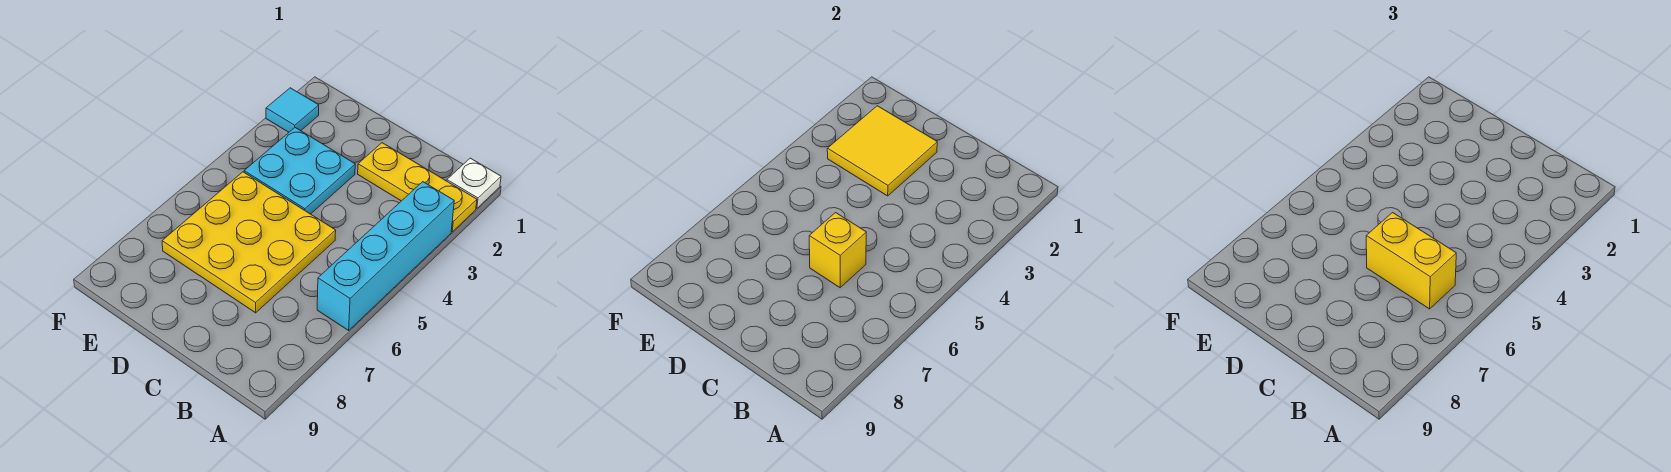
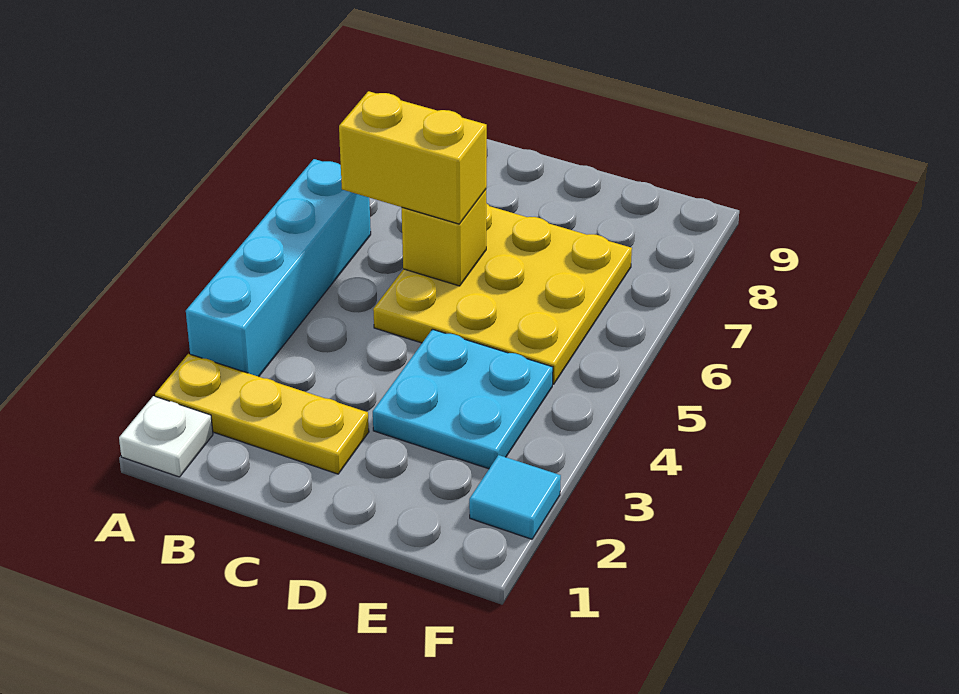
yellow tile D2:E3 level 2 -> none

